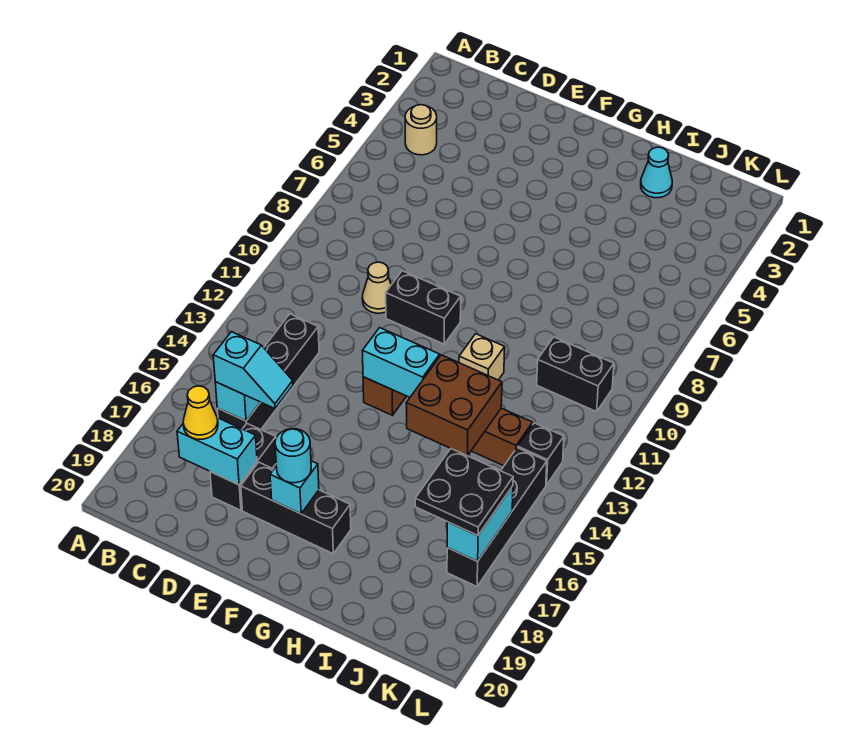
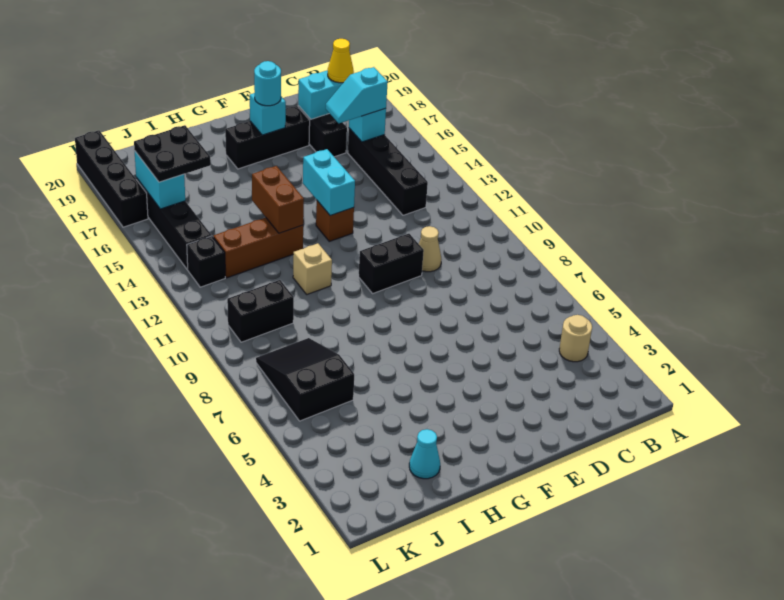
cyan brick F13:G13 level 2 -> cyan brick F13:F14 level 2
brown brick H13:I14 level 2 -> brown brick H13:H14 level 2
none -> black slope J6:K8 level 1 top 6
none -> black brick L17:L20 level 1

